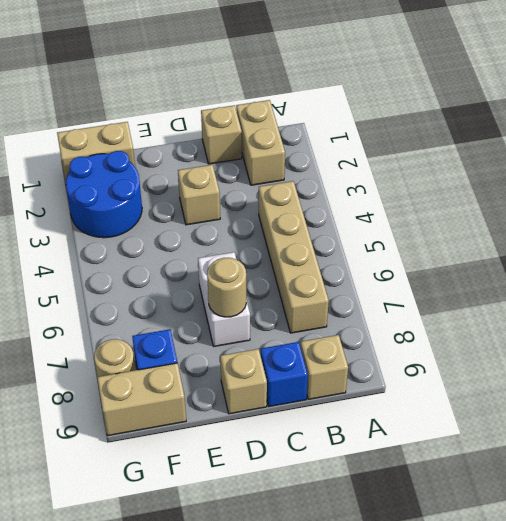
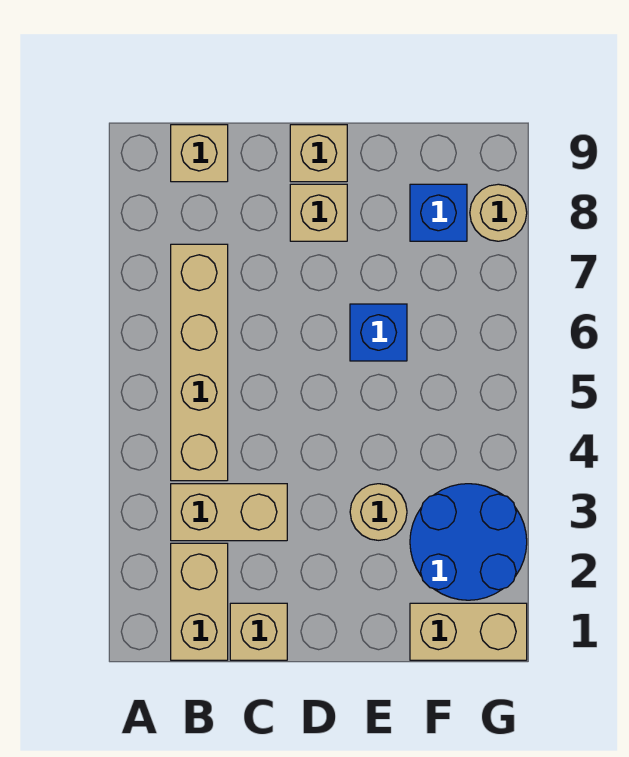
blue brick C9 level 1 -> blue brick E6 level 1
tan brick D3 level 1 -> tan brick D8 level 1
white brick D6:D7 level 1 -> none
tan round brick D7 level 2 -> tan round brick E3 level 1
tan brick F9:G9 level 1 -> tan brick B3:C3 level 1

